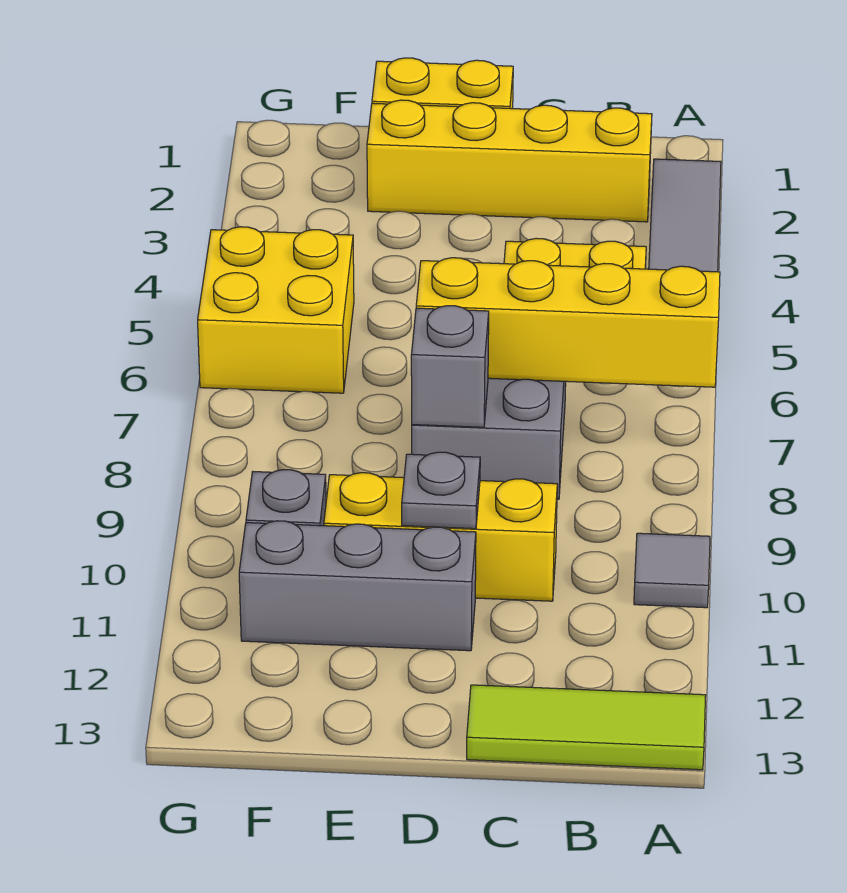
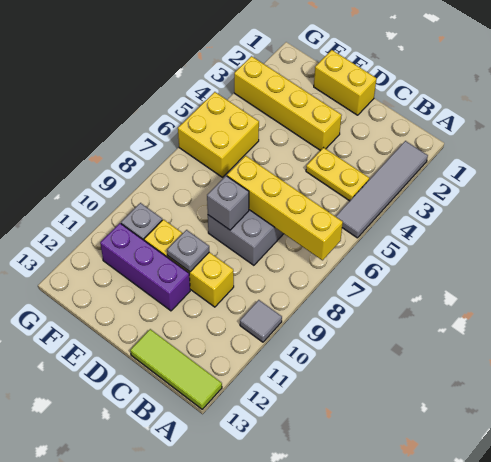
yellow brick B2:E2 level 1 -> yellow brick D3:G3 level 1
grey brick D11:F11 level 1 -> purple brick D11:F11 level 1

